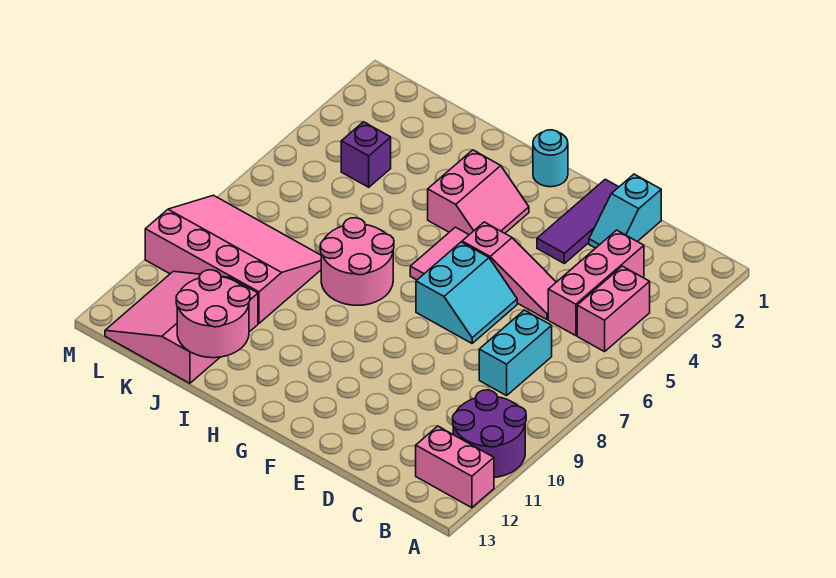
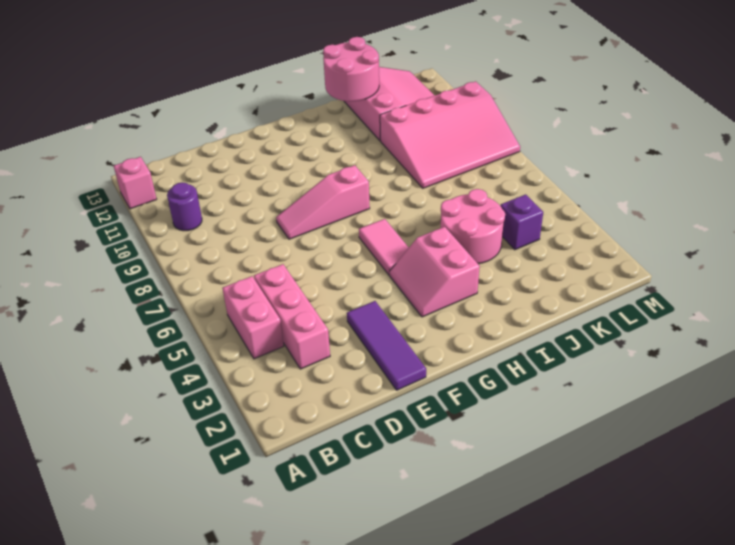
purple round brick A10:B11 level 1 -> purple round brick B10 level 1
pink brick A12:B12 level 1 -> pink brick A12 level 1
cyan brick C7:C8 level 1 -> none
cyan slope D1:D2 level 1 top 1 -> none
pink slope D5:F5 level 1 top F -> pink slope E8:G8 level 1 top G
cyan slope E6:F7 level 1 top F -> none
cyan round brick G1 level 1 -> none
pink round brick H7:I8 level 1 -> pink round brick I4:J5 level 1

